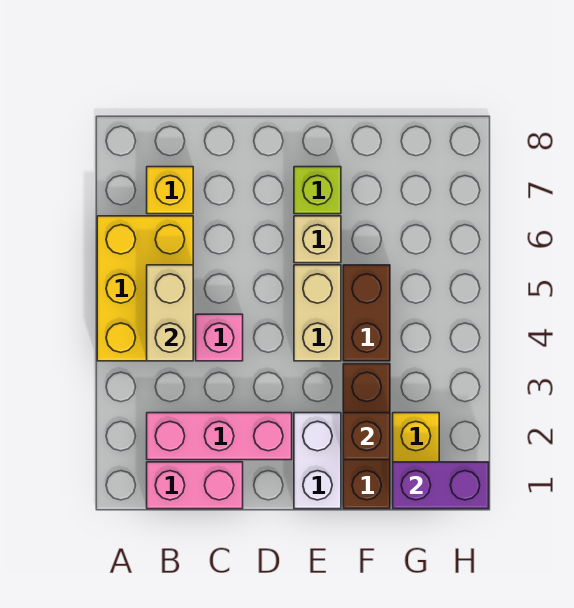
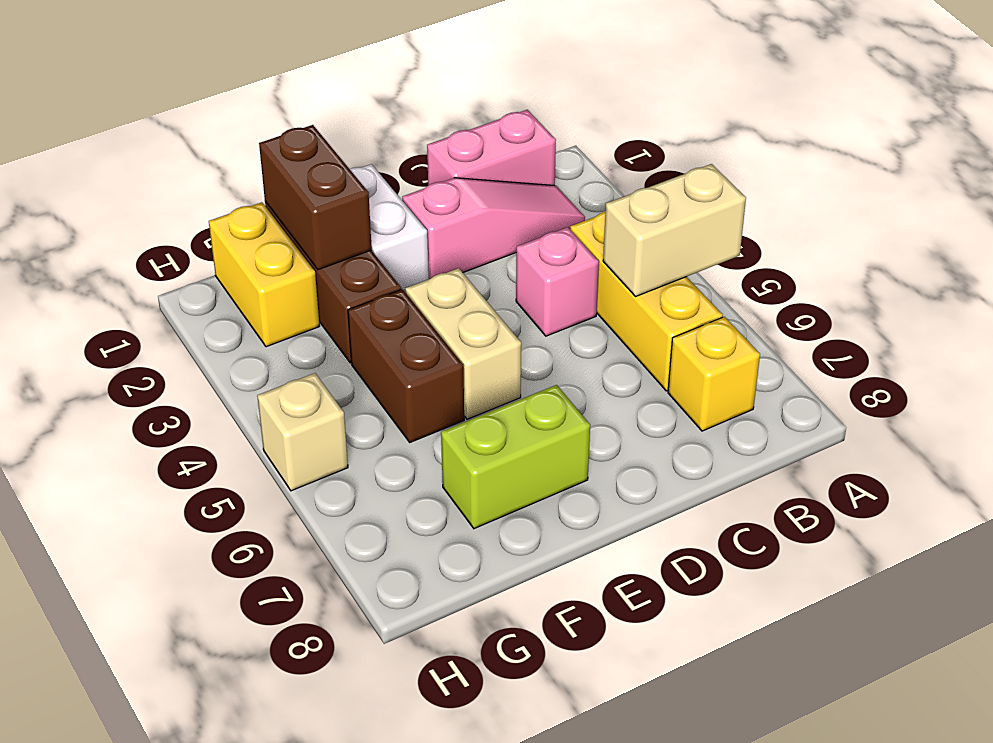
yellow brick A4:B6 level 1 -> yellow brick B4:B6 level 1
pink brick B2:D2 level 1 -> pink slope B2:D2 level 1 top D
tan brick B4:B5 level 2 -> tan brick A5:B5 level 2
tan brick E6 level 1 -> tan brick H5 level 1
lime brick E7 level 1 -> lime brick E7:F7 level 1
brown brick F2 level 2 -> brown brick F1:F2 level 2
purple brick G1:H1 level 2 -> none

